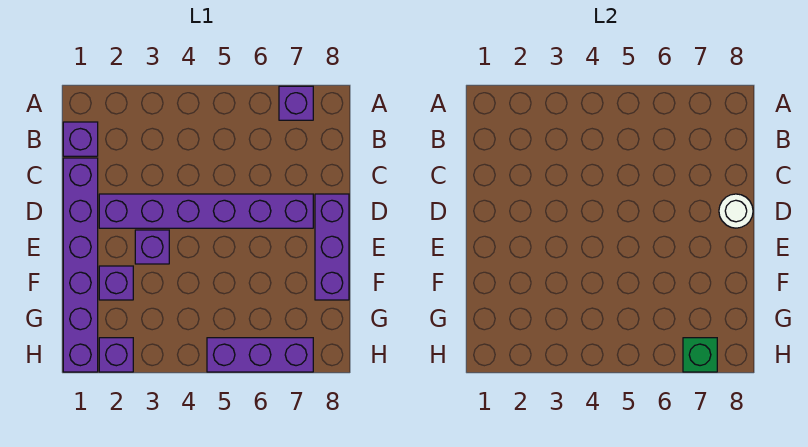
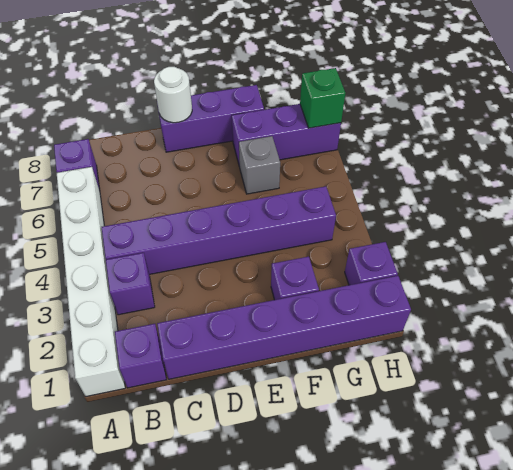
none -> white brick A1:A6 level 1
purple brick D2:D7 level 1 -> purple brick B4:G4 level 1
purple brick E3 level 1 -> purple brick B3 level 1
none -> grey brick F6 level 1
purple brick H5:H7 level 1 -> purple brick F7:H7 level 1

